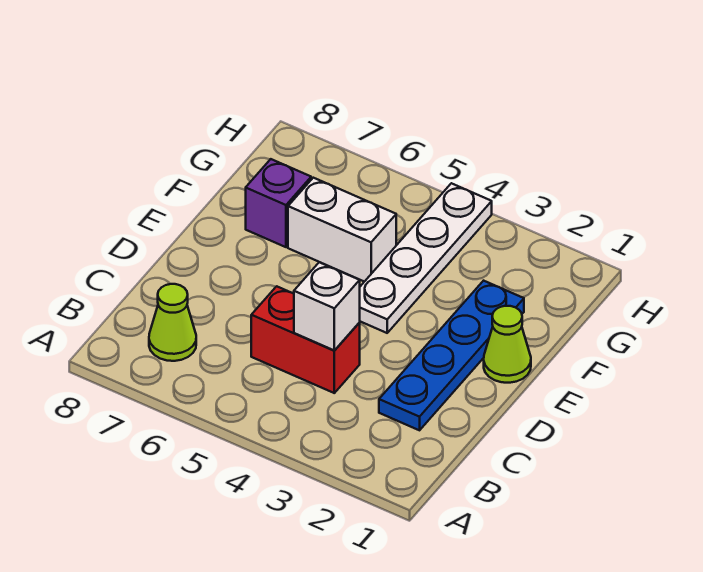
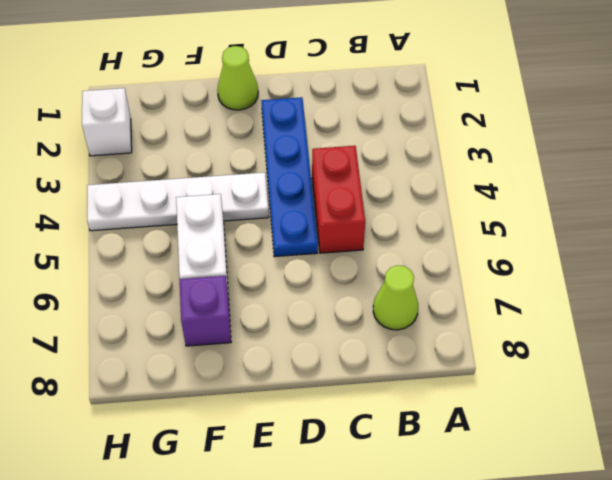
blue plate C2:F2 level 1 -> blue plate D2:D5 level 1
white brick C4 level 2 -> white brick H2 level 1

